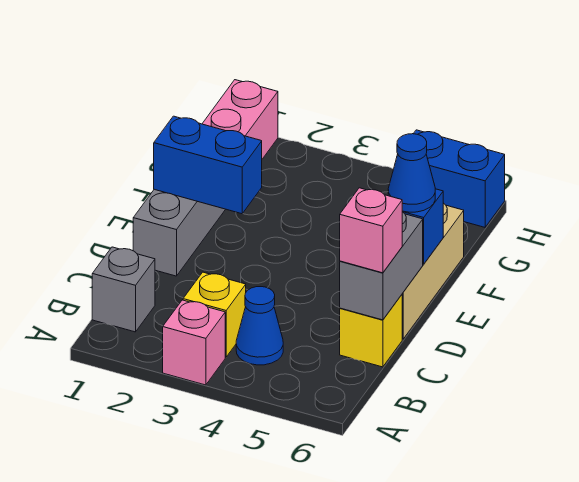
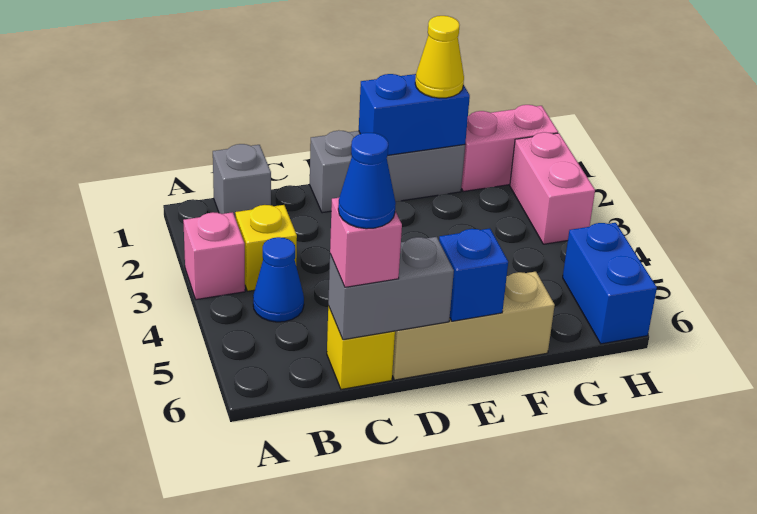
blue brick E1:E2 level 2 -> blue brick E1:F1 level 2
blue cone E6 level 3 -> blue cone C6 level 4
none -> yellow cone F1 level 3
none -> pink brick H2:H3 level 1

